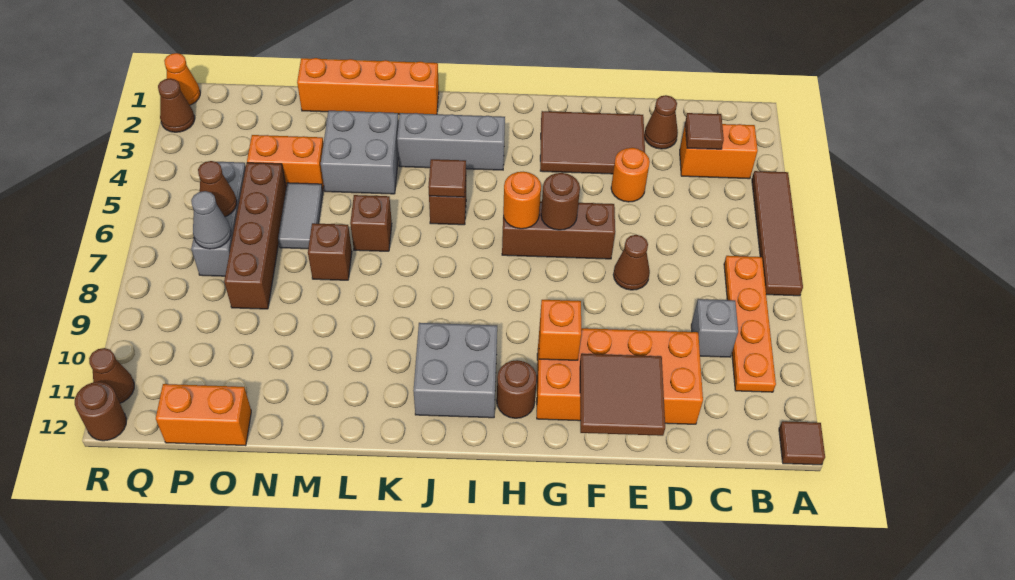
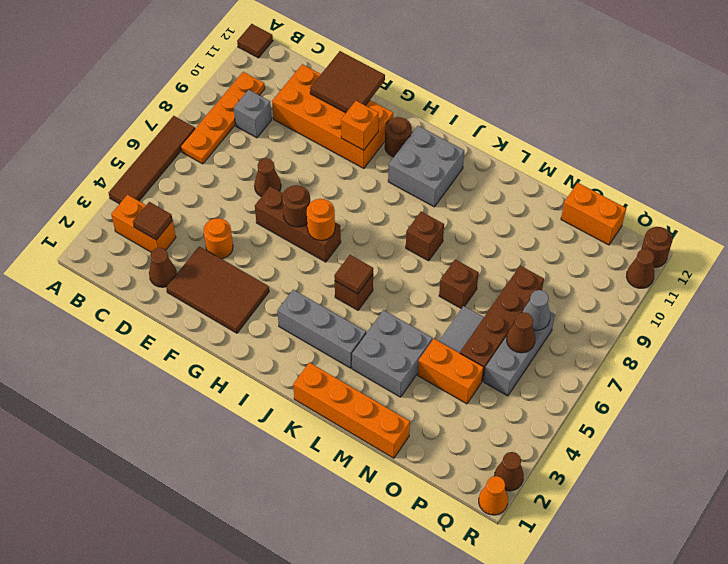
brown brick L6 level 1 -> brown brick K8 level 1

